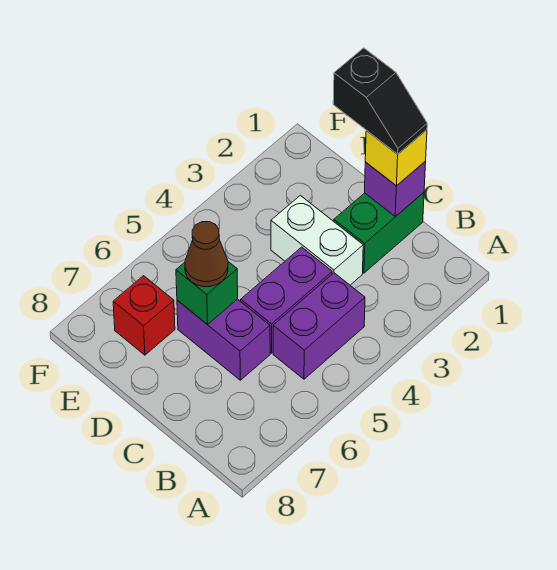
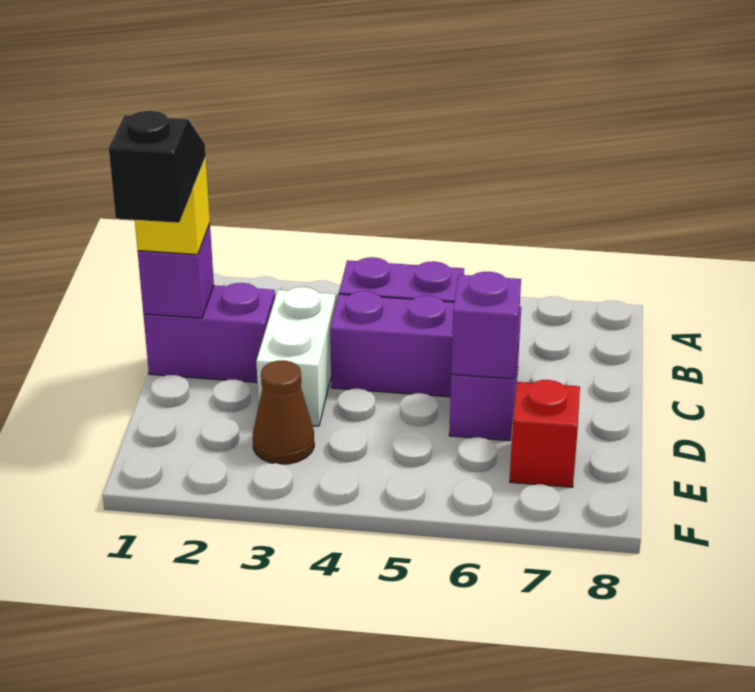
green brick C1:C2 level 1 -> purple brick C1:C2 level 1
green brick D6 level 2 -> purple brick D6 level 2
brown cone D6 level 3 -> brown cone E3 level 1

